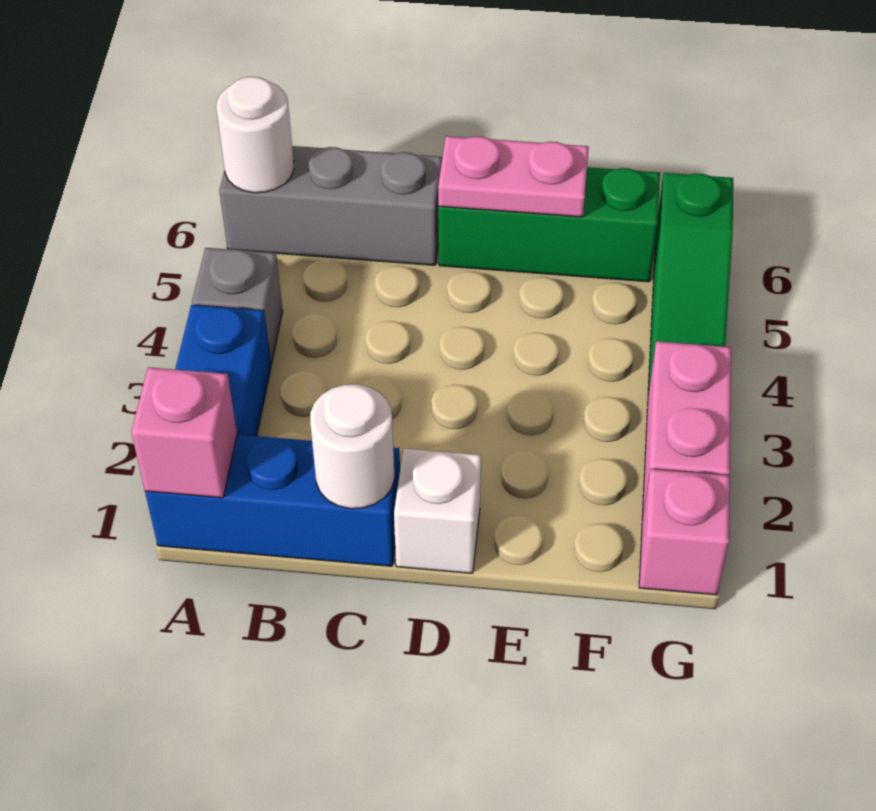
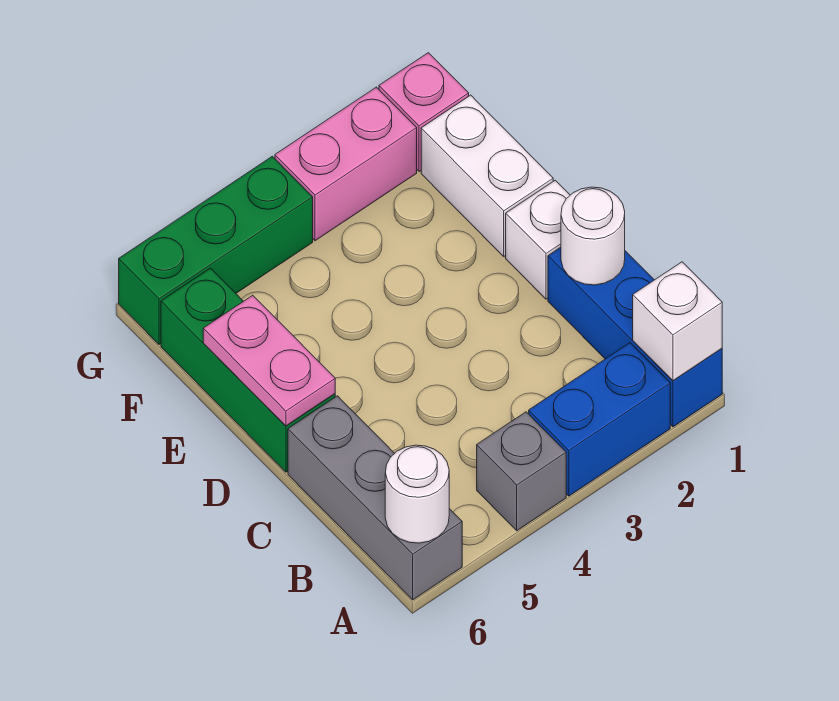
pink brick A1 level 2 -> white brick A1 level 2
none -> white brick E1:F1 level 1
green slope G4:G6 level 1 top 6 -> green brick G4:G6 level 1

